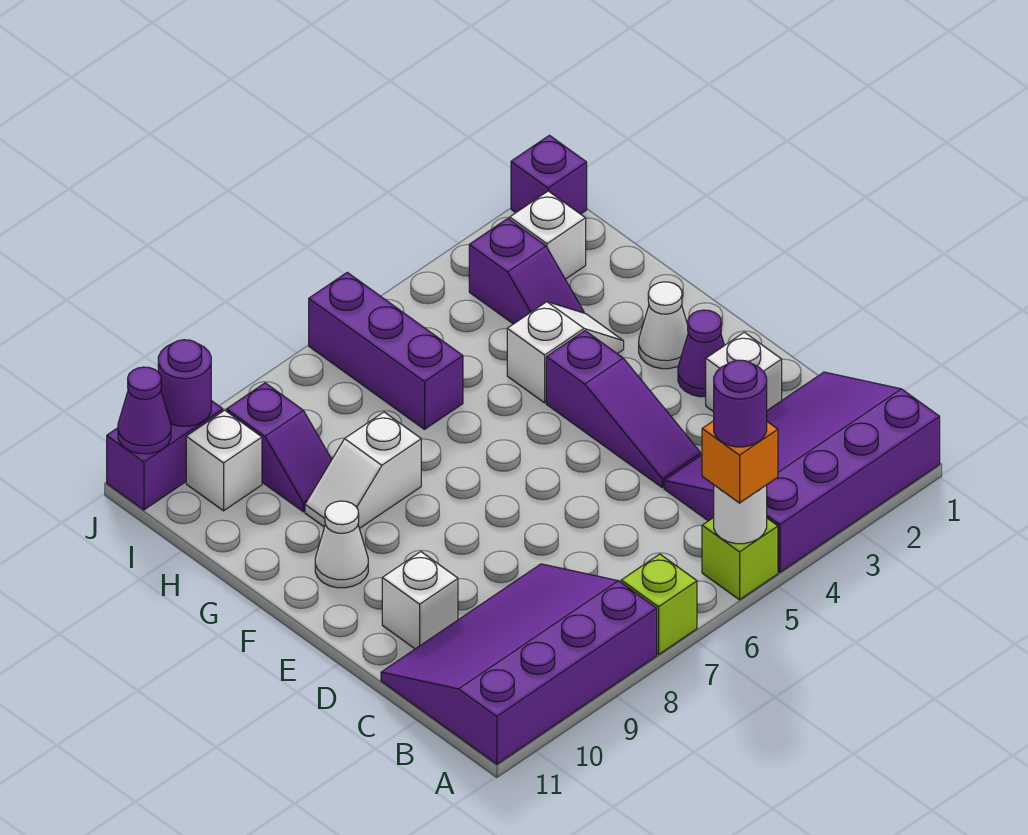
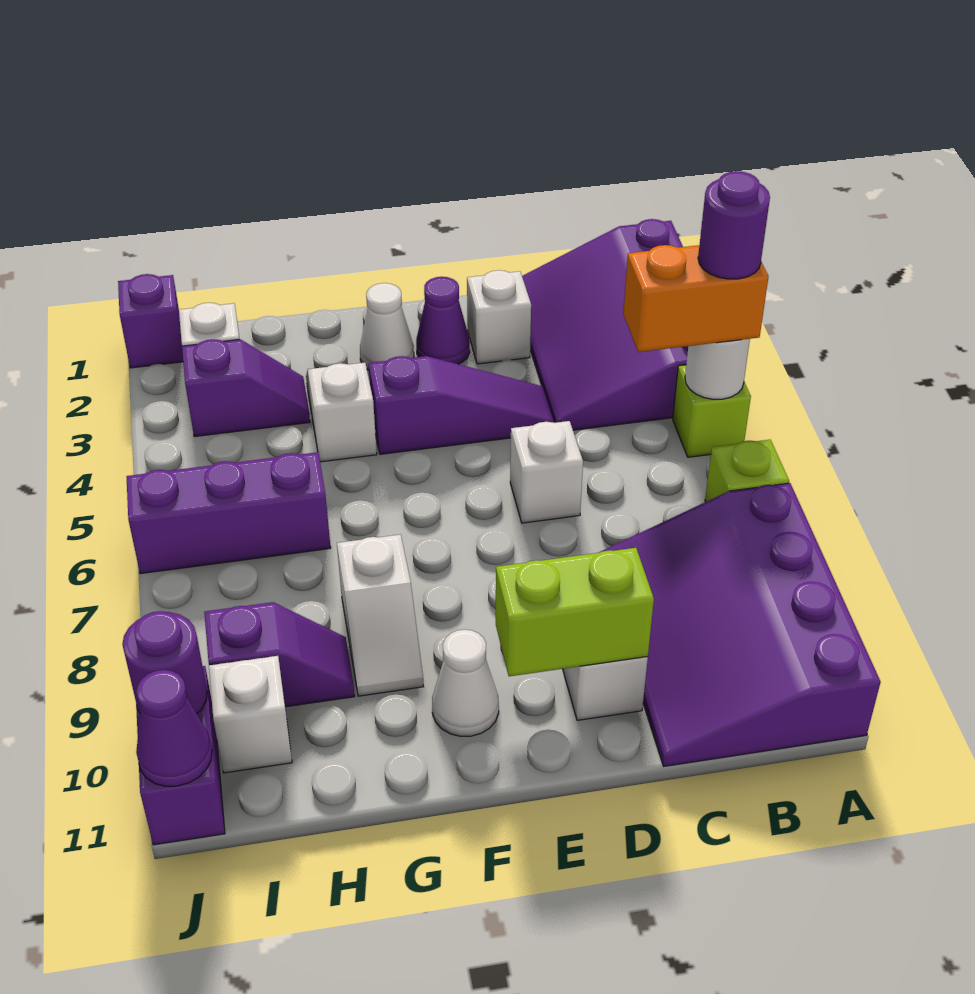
orange brick A5 level 3 -> orange brick A5:B5 level 3
none -> white brick D6 level 1
none -> lime brick D10:E10 level 2

